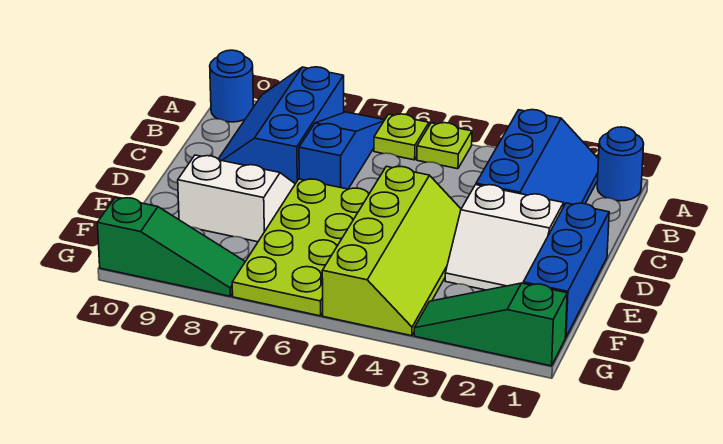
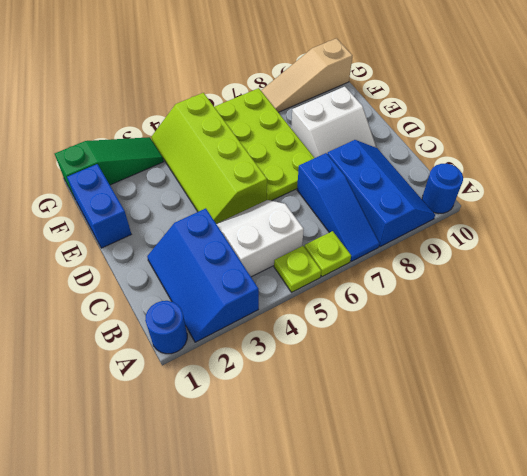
blue brick D1:F1 level 1 -> blue brick E1:F1 level 1
white slope D2:E3 level 1 top D -> white slope B4:C5 level 1 top B
green slope G8:G10 level 1 top 10 -> tan slope G8:G10 level 1 top 10

